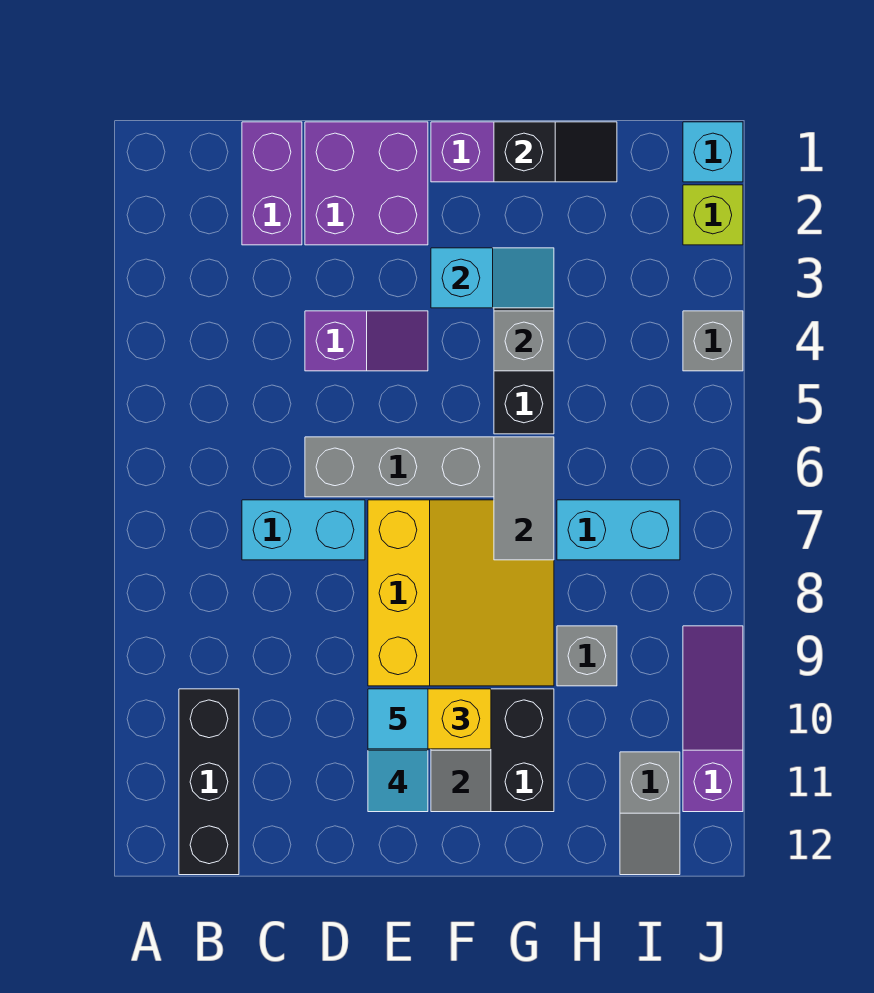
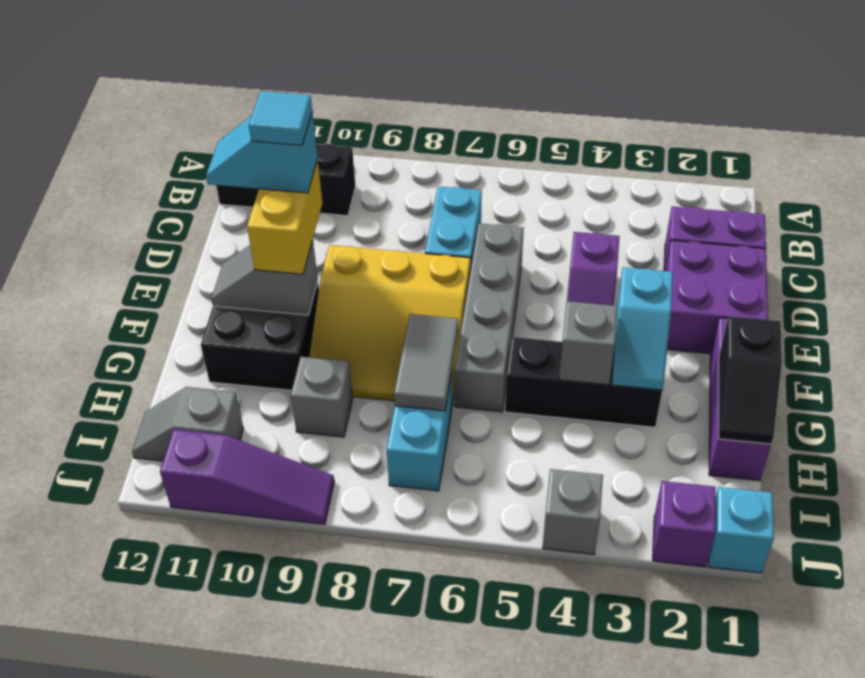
grey tile G6:G7 level 2 -> grey tile G7:H7 level 2
lime brick J2 level 1 -> purple brick J2 level 1

